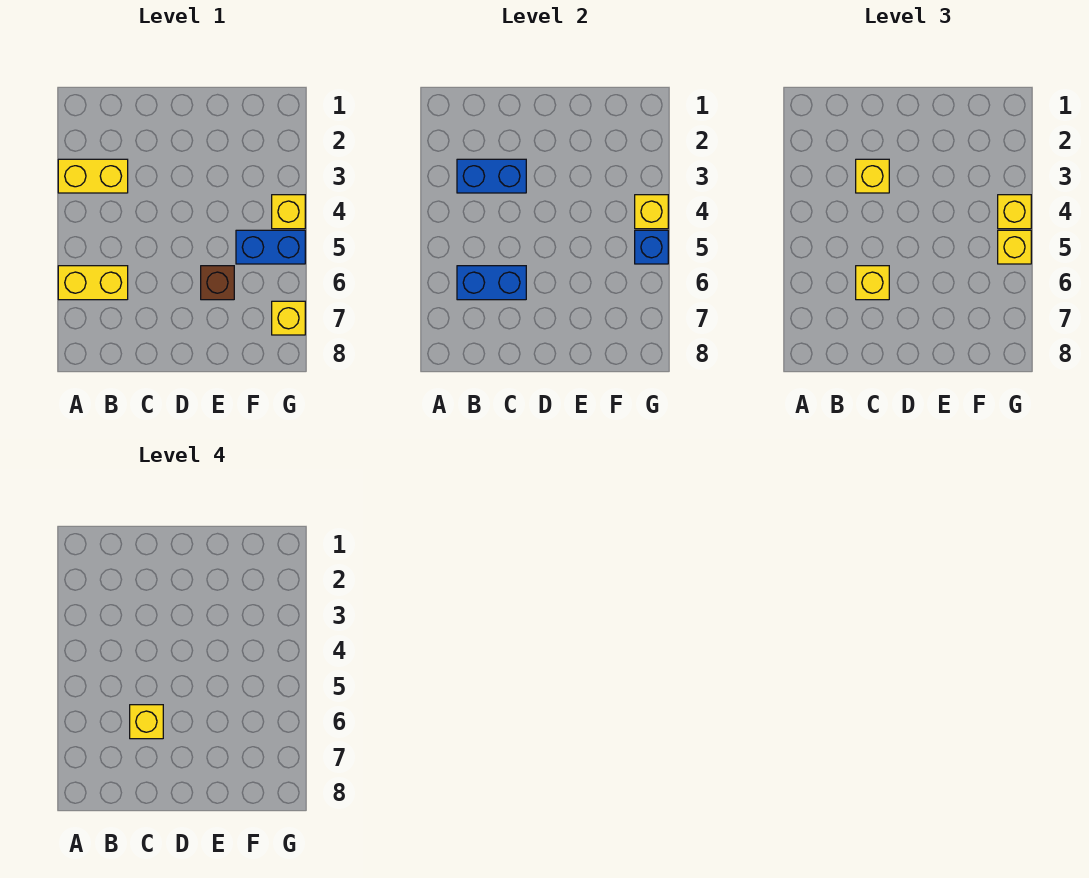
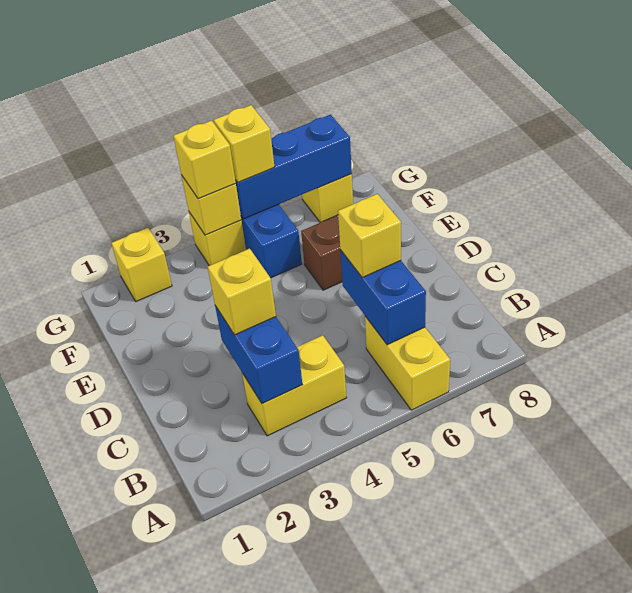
yellow brick A3:B3 level 1 -> yellow brick B3:B4 level 1
yellow brick C6 level 4 -> yellow brick G2 level 1
blue brick G5 level 2 -> blue brick G5:G7 level 2

